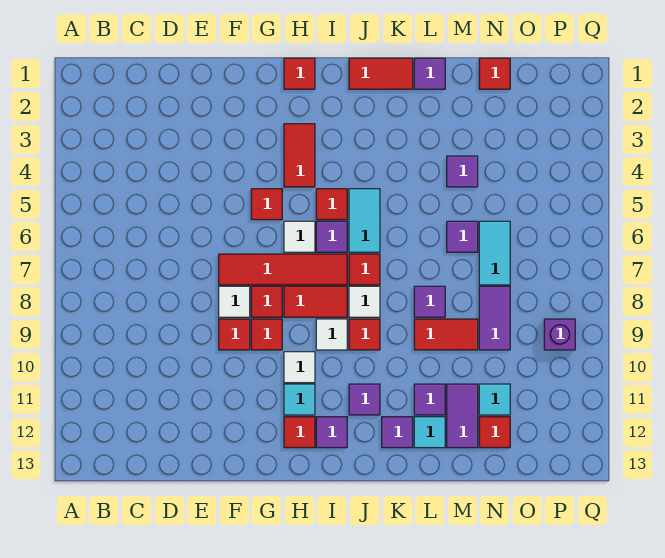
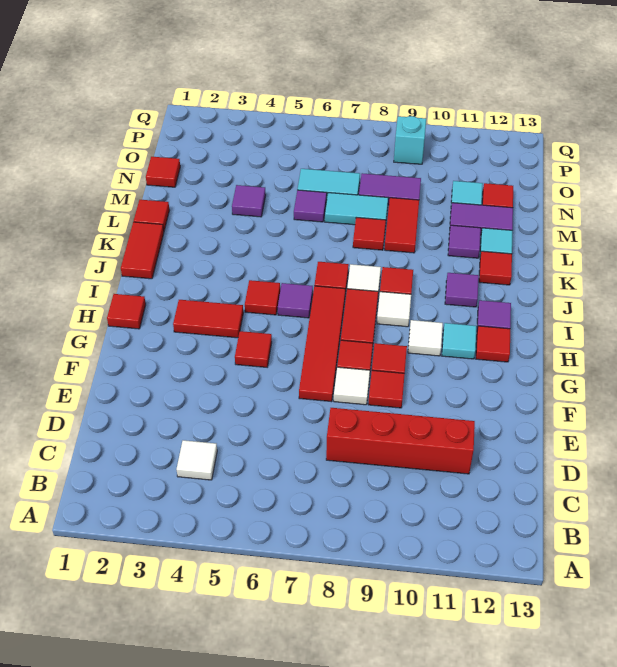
none -> red brick D8:D11 level 1
white tile H6 level 1 -> white tile C4 level 1
cyan tile J5:J6 level 1 -> cyan tile M7:M8 level 1
purple tile K12 level 1 -> red tile K12 level 1
purple tile L1 level 1 -> red tile L1 level 1
purple tile L8 level 1 -> red tile L8 level 1
purple brick P9 level 1 -> cyan brick P9 level 1

